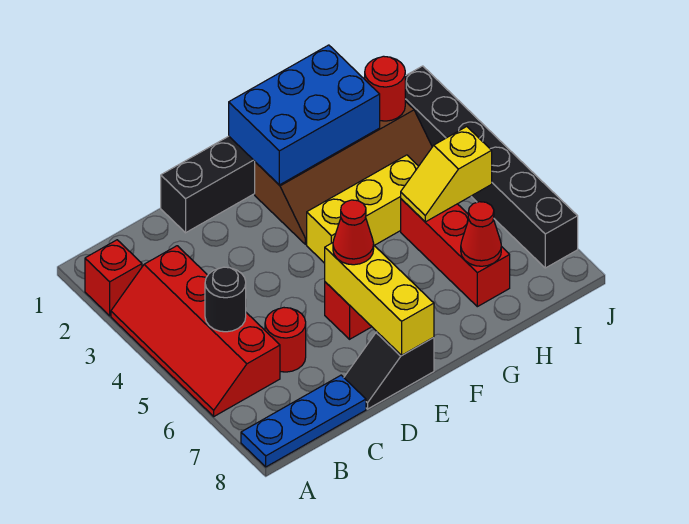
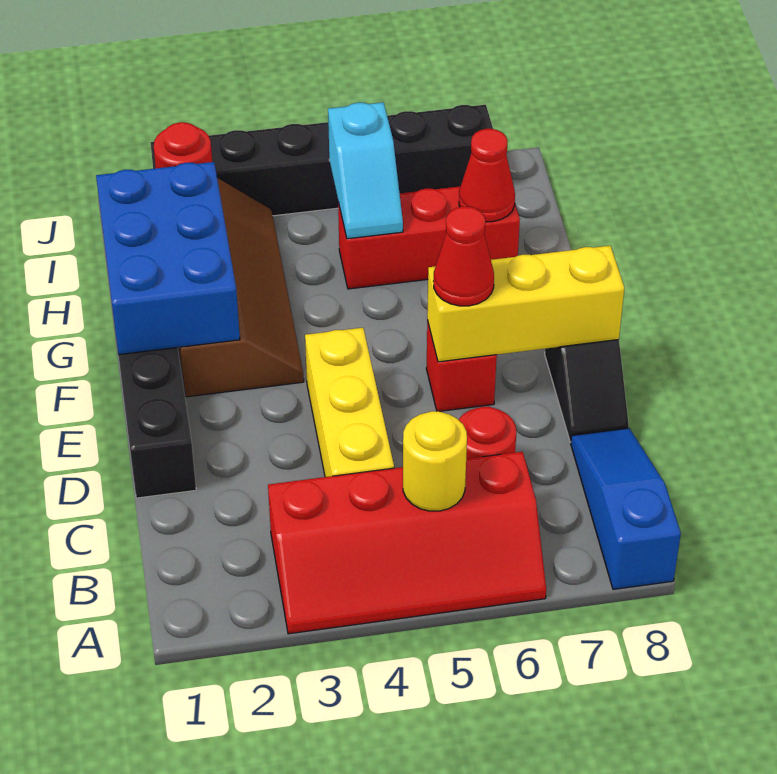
red brick A2 level 1 -> none
blue plate A8:C8 level 1 -> blue slope A8:C8 level 1 top A
black round brick B5 level 2 -> yellow round brick B5 level 2
yellow brick F4:H4 level 1 -> yellow brick C4:E4 level 1
yellow slope H5:I5 level 2 top I -> cyan slope H5:I5 level 2 top I

